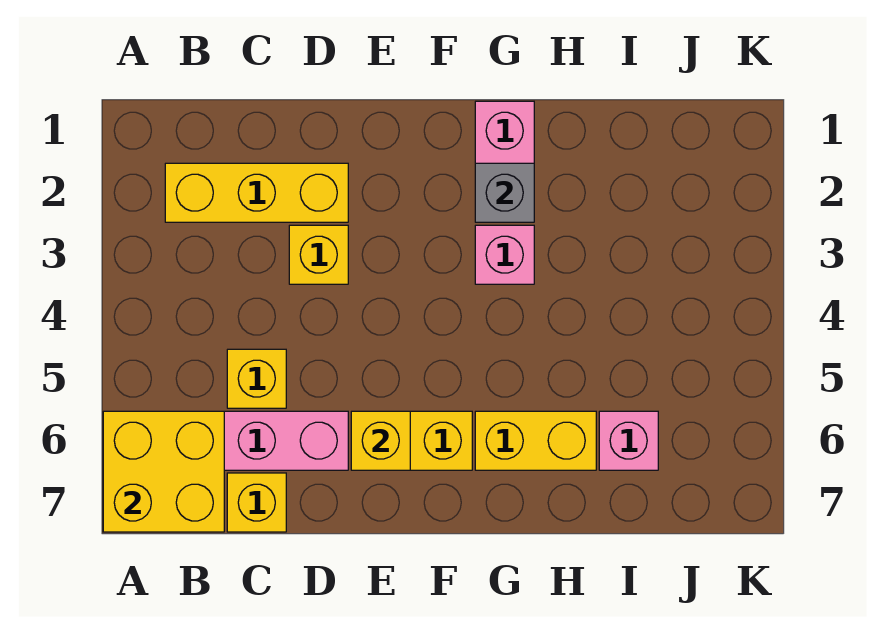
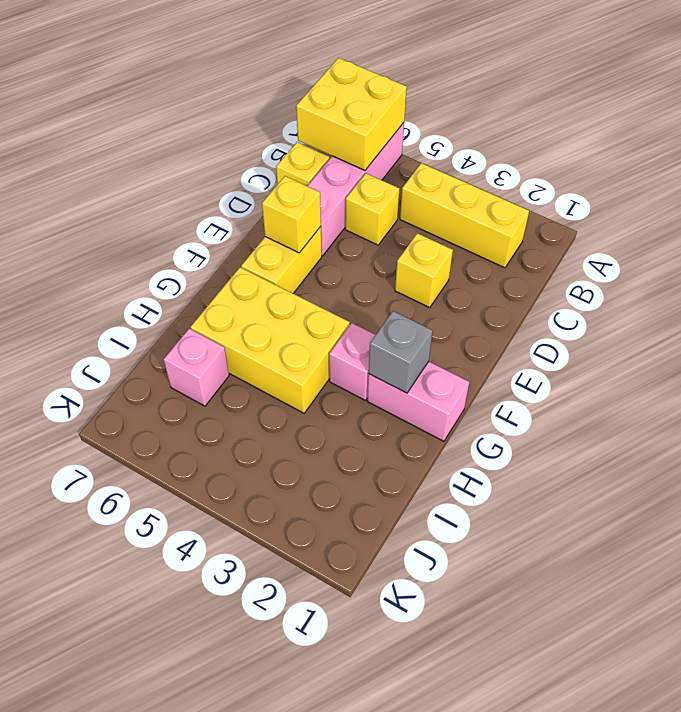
yellow brick B2:D2 level 1 -> yellow brick B2:B4 level 1
yellow brick G6:H6 level 1 -> yellow brick G4:H6 level 1

